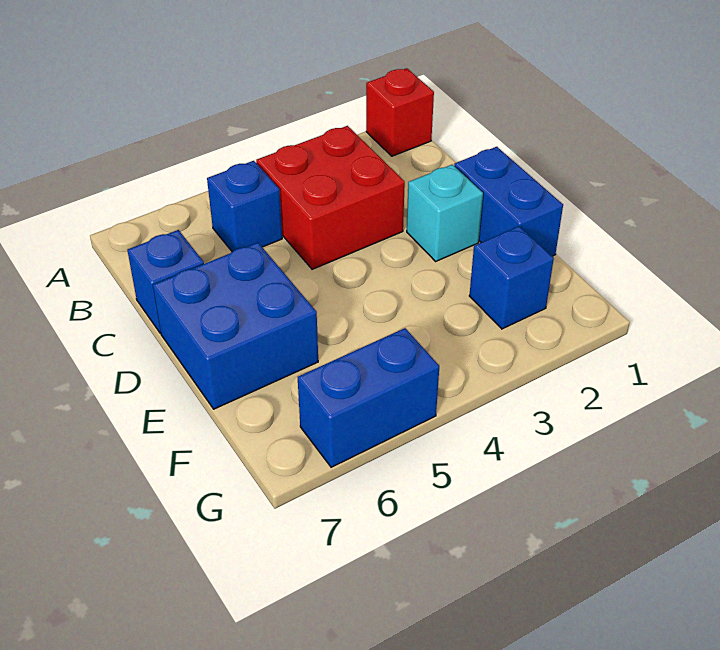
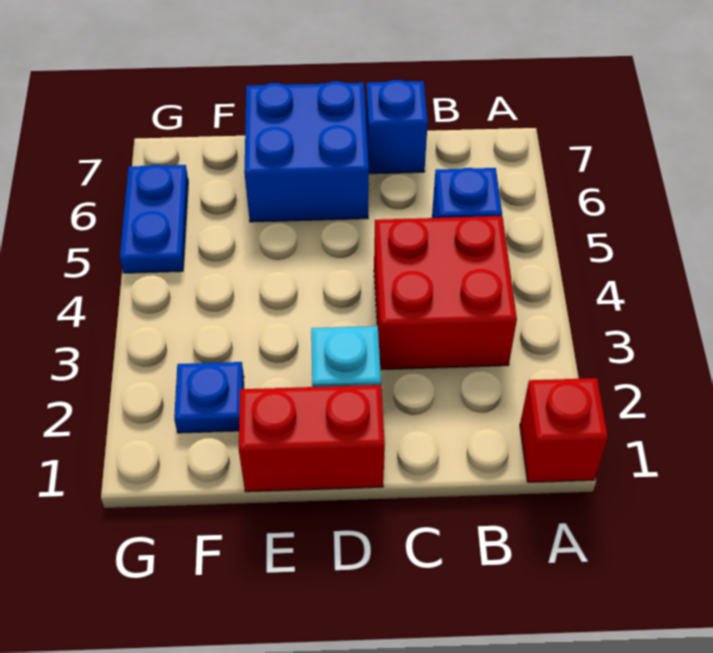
blue brick D1:E1 level 1 -> red brick D1:E1 level 1
blue brick F2 level 1 -> blue plate F2 level 1
blue brick G5:G6 level 1 -> blue plate G5:G6 level 1

